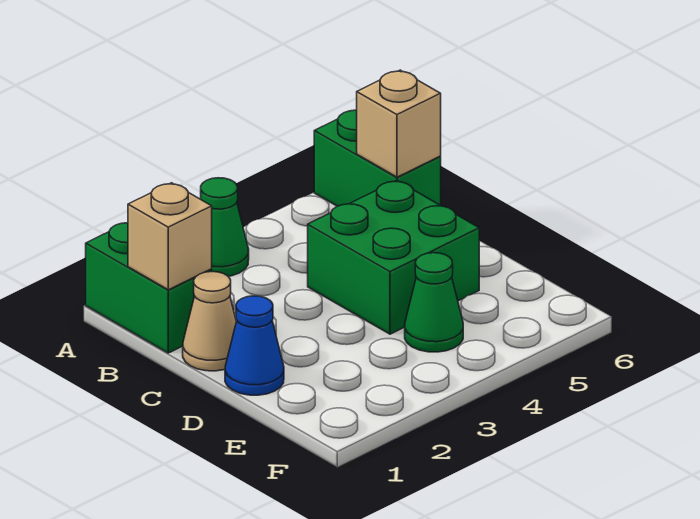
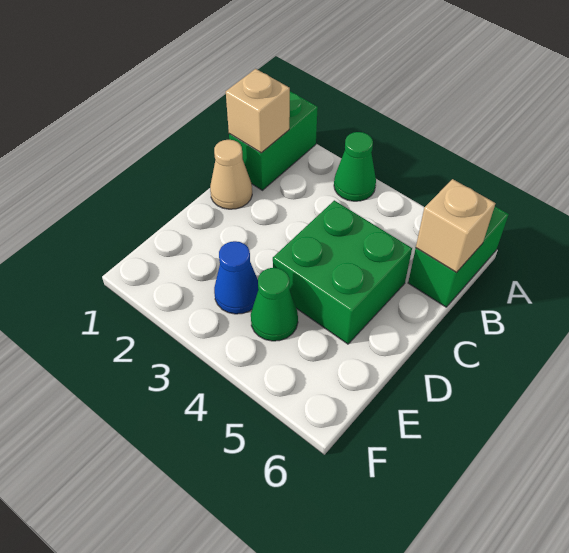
blue cone D1 level 1 -> blue cone E3 level 1

